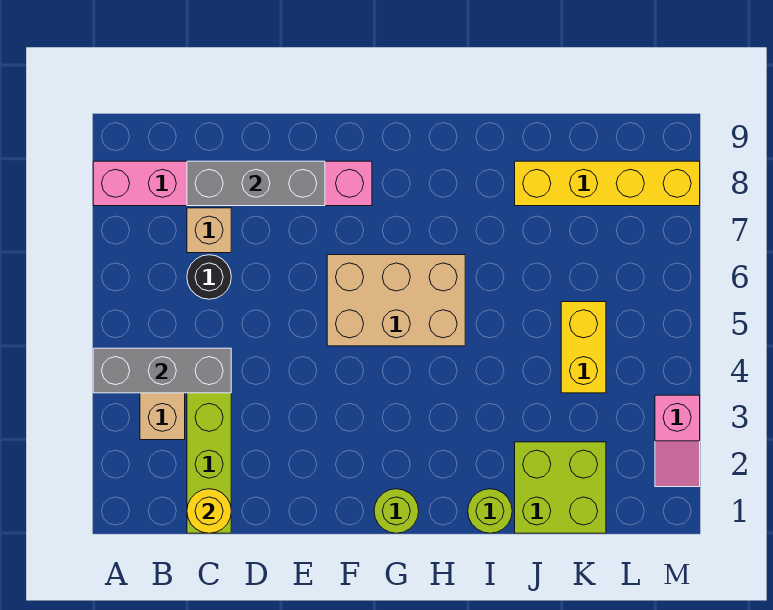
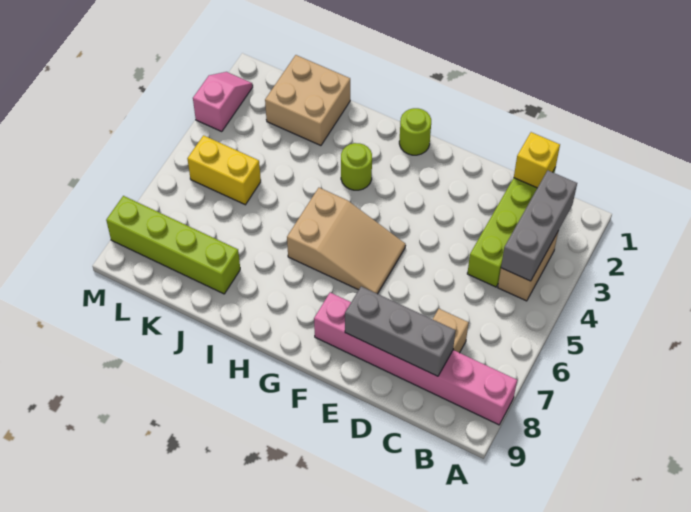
grey brick A4:C4 level 2 -> grey brick B2:B4 level 2
yellow round brick C1 level 2 -> yellow brick C1 level 2
black round brick C6 level 1 -> none
tan brick F5:H6 level 1 -> tan slope F5:H6 level 1 top H
lime round brick I1 level 1 -> lime round brick H3 level 1
lime brick J1:K2 level 1 -> tan brick J1:K2 level 1
yellow brick J8:M8 level 1 -> lime brick J8:M8 level 1
yellow brick K4:K5 level 1 -> yellow brick K5:L5 level 1

